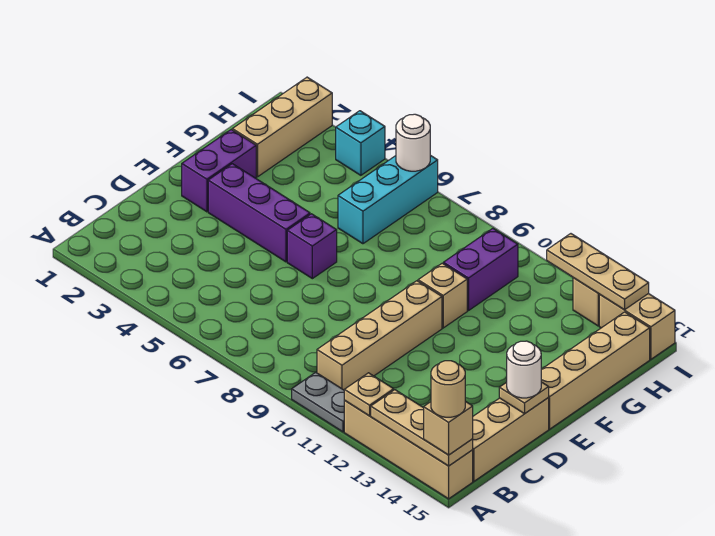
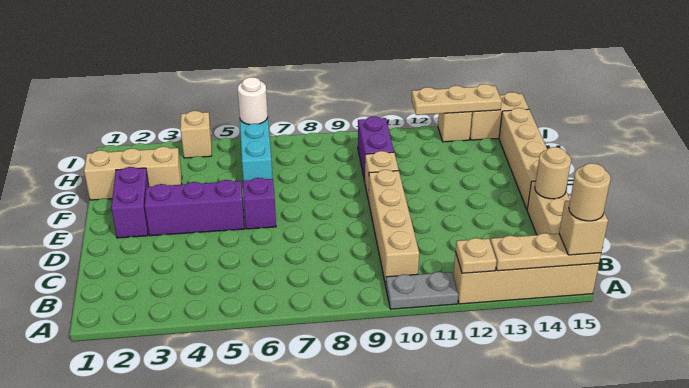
tan plate D15 level 2 -> tan round brick D15 level 2
white round brick D15 level 3 -> none
tan brick G2:I2 level 1 -> tan brick G1:G3 level 1
cyan brick I4 level 1 -> tan brick I4 level 1

